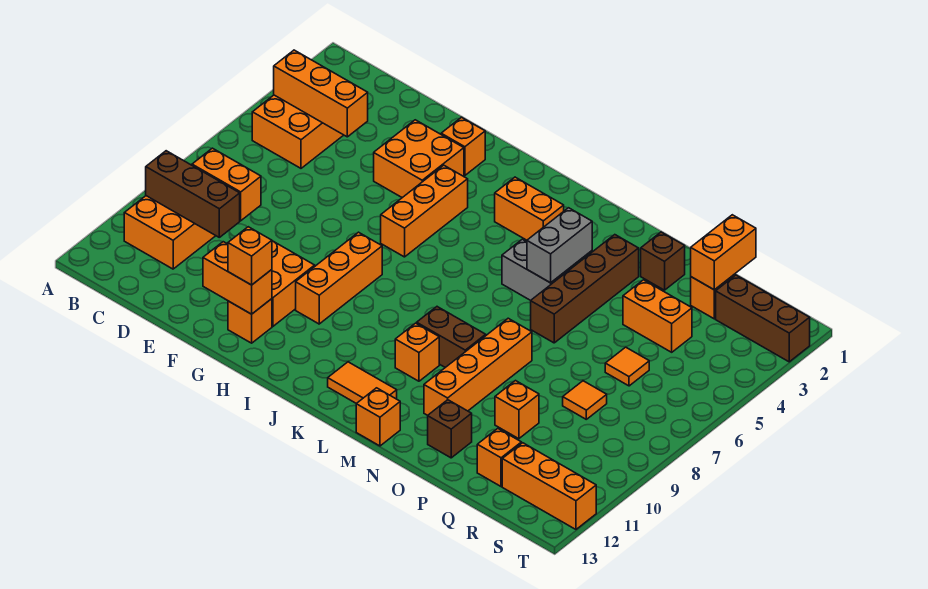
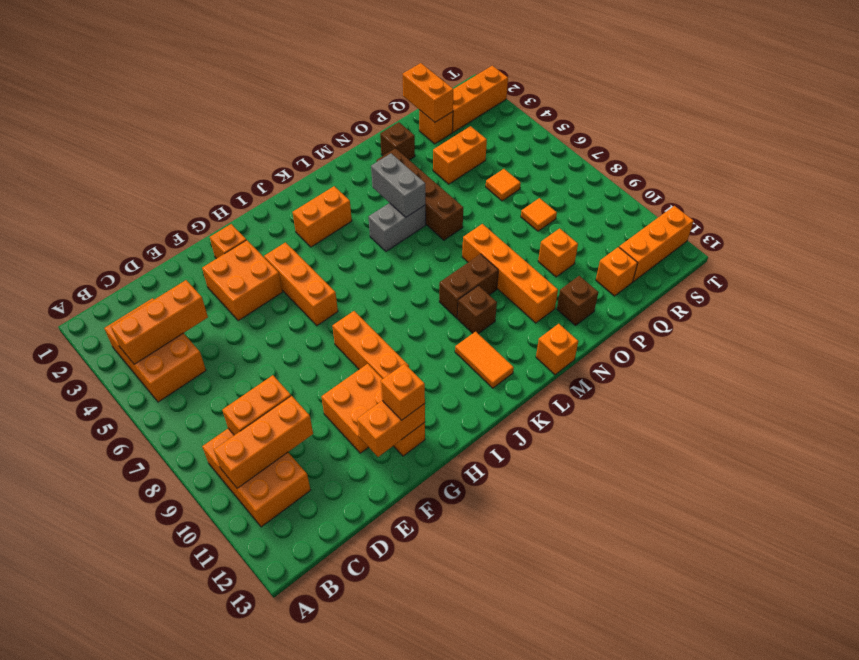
brown brick B10:D10 level 2 -> orange brick B10:D10 level 2
orange tile K12:L12 level 1 -> orange tile K11:K12 level 1
orange brick L10 level 1 -> brown brick L10 level 1
brown brick R2:T2 level 1 -> orange brick R2:T2 level 1

